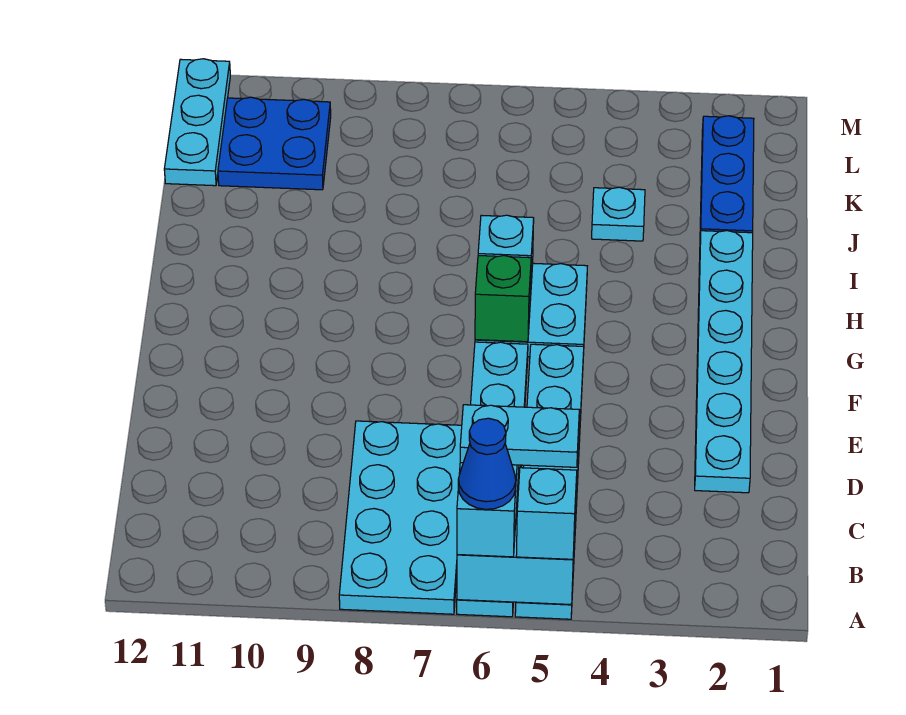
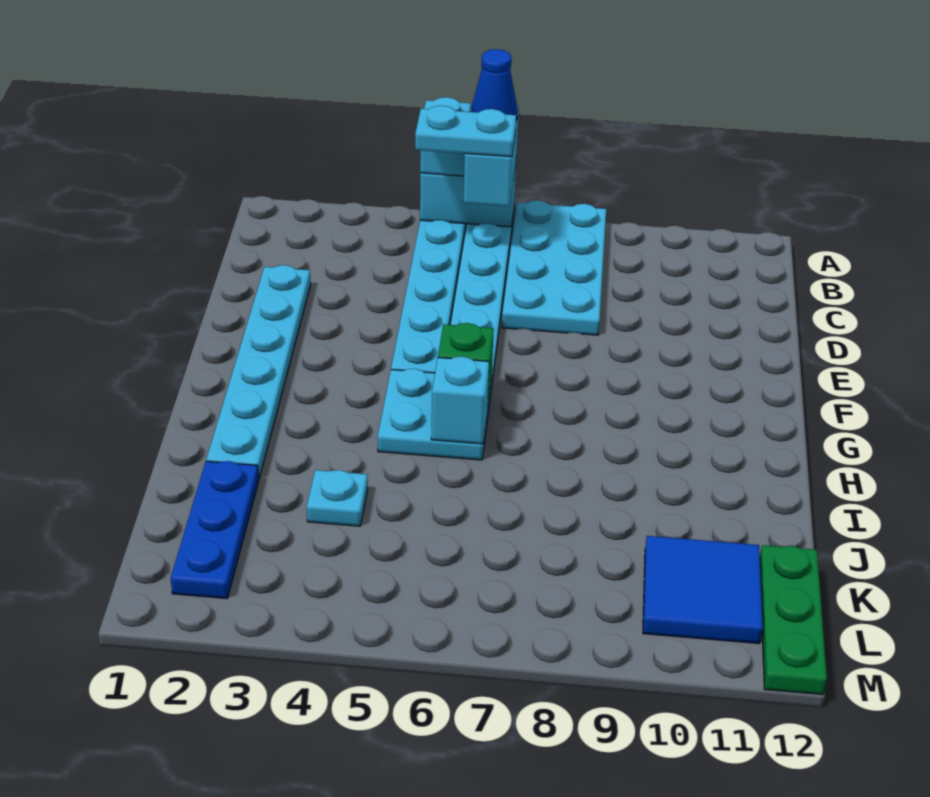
blue plate K10:L11 level 1 -> blue tile K10:L11 level 1
cyan plate K12:M12 level 1 -> green plate K12:M12 level 1

